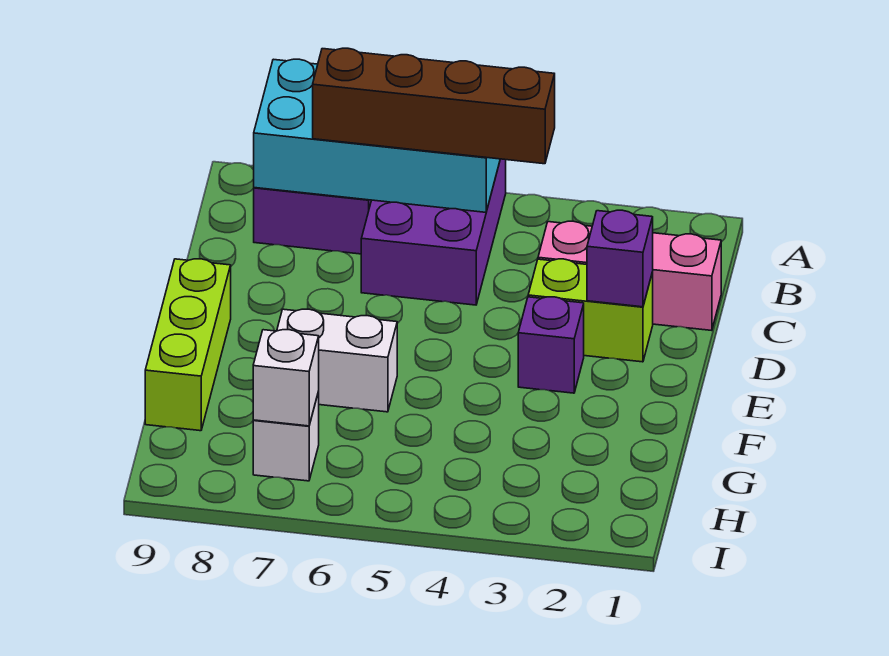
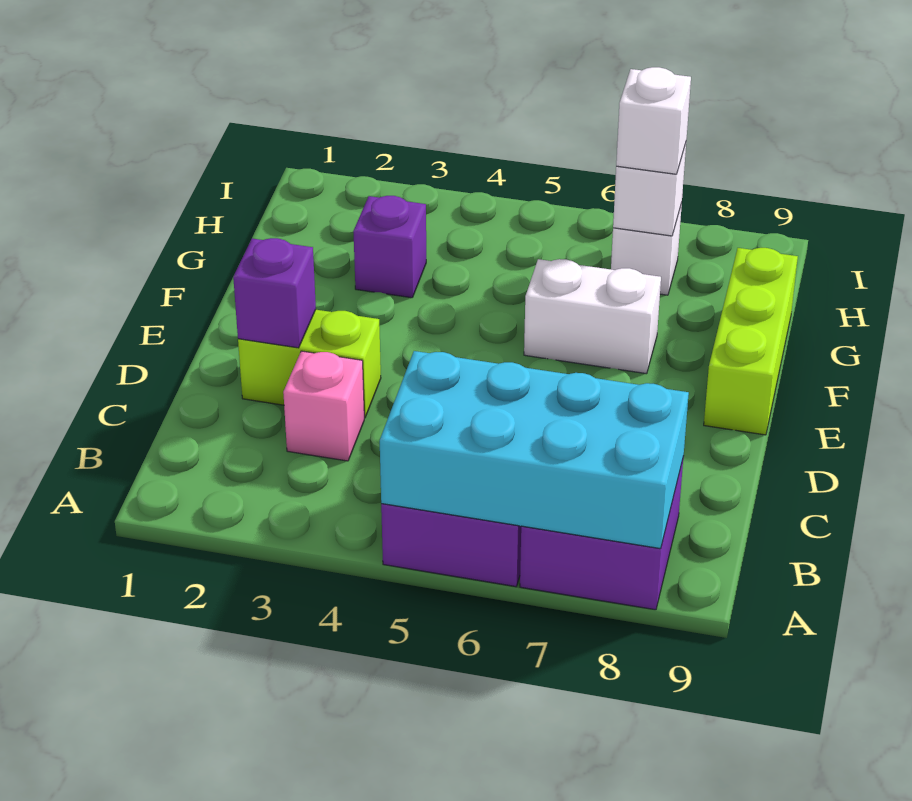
brown brick B4:B7 level 3 -> none
pink brick C1:C3 level 1 -> pink brick C3 level 1
purple brick E3 level 1 -> purple brick G3 level 1
none -> white brick H7 level 3

